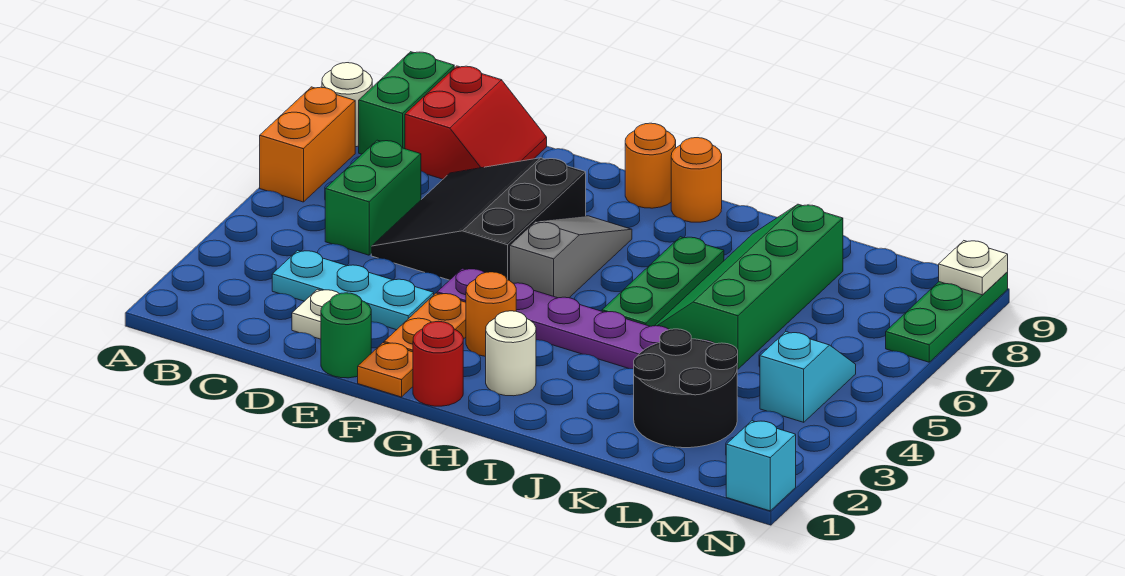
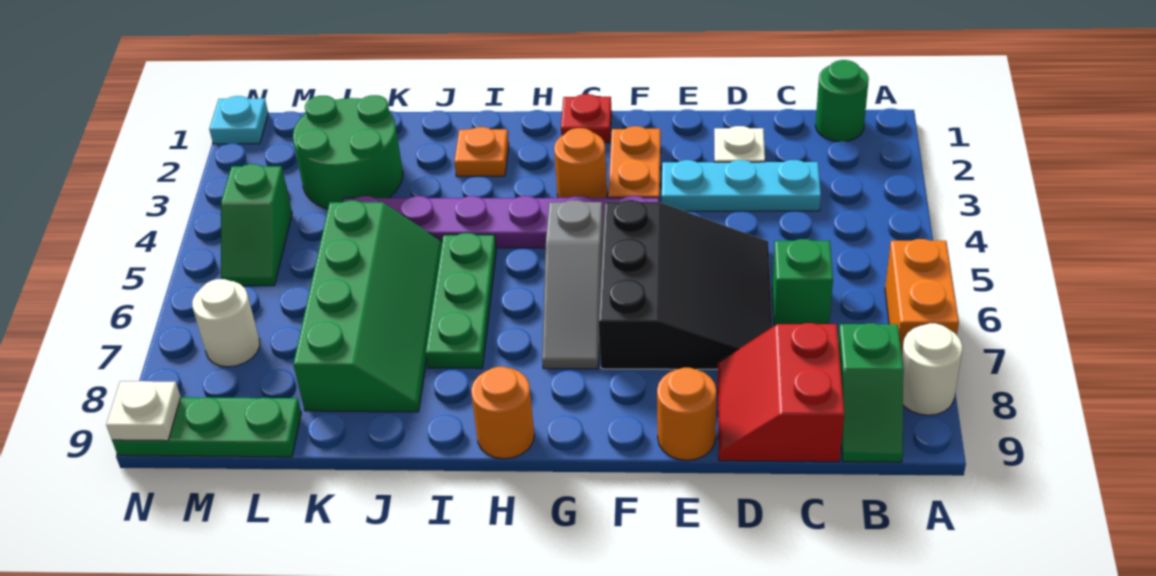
green brick B8:B9 level 1 -> green slope B8:B9 level 1 top 8
green brick C5:C6 level 1 -> green brick C6 level 1
green round brick E1 level 1 -> green round brick B1 level 1
orange plate F1 level 1 -> orange plate I2 level 1
red round brick G1 level 1 -> red plate G1 level 1
orange round brick G9 level 1 -> orange round brick E9 level 1
white round brick H2 level 1 -> white round brick M7 level 1
black round brick K2:L3 level 1 -> green round brick K2:L3 level 1
cyan slope M4:M5 level 1 top 4 -> green slope M4:M5 level 1 top 4
cyan brick N1 level 1 -> cyan plate N1 level 1
green plate N7:N9 level 1 -> green plate L9:N9 level 1

